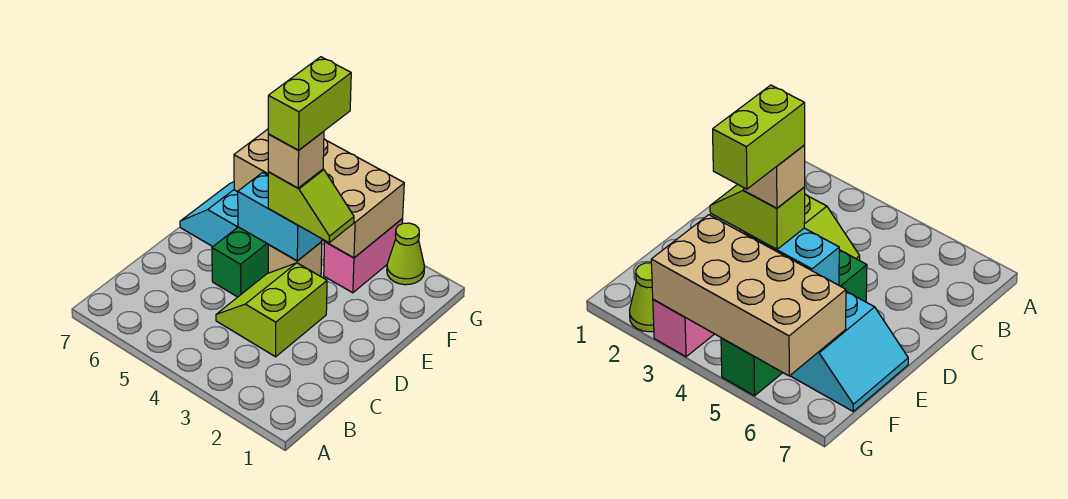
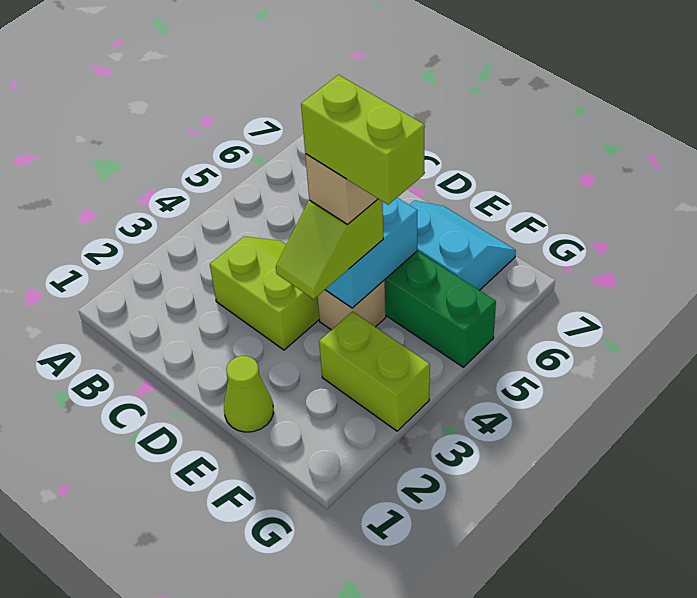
pink brick F3:G3 level 1 -> lime brick F3:G3 level 1
tan brick F3:G6 level 2 -> none
lime cone G2 level 1 -> lime cone E1 level 1

